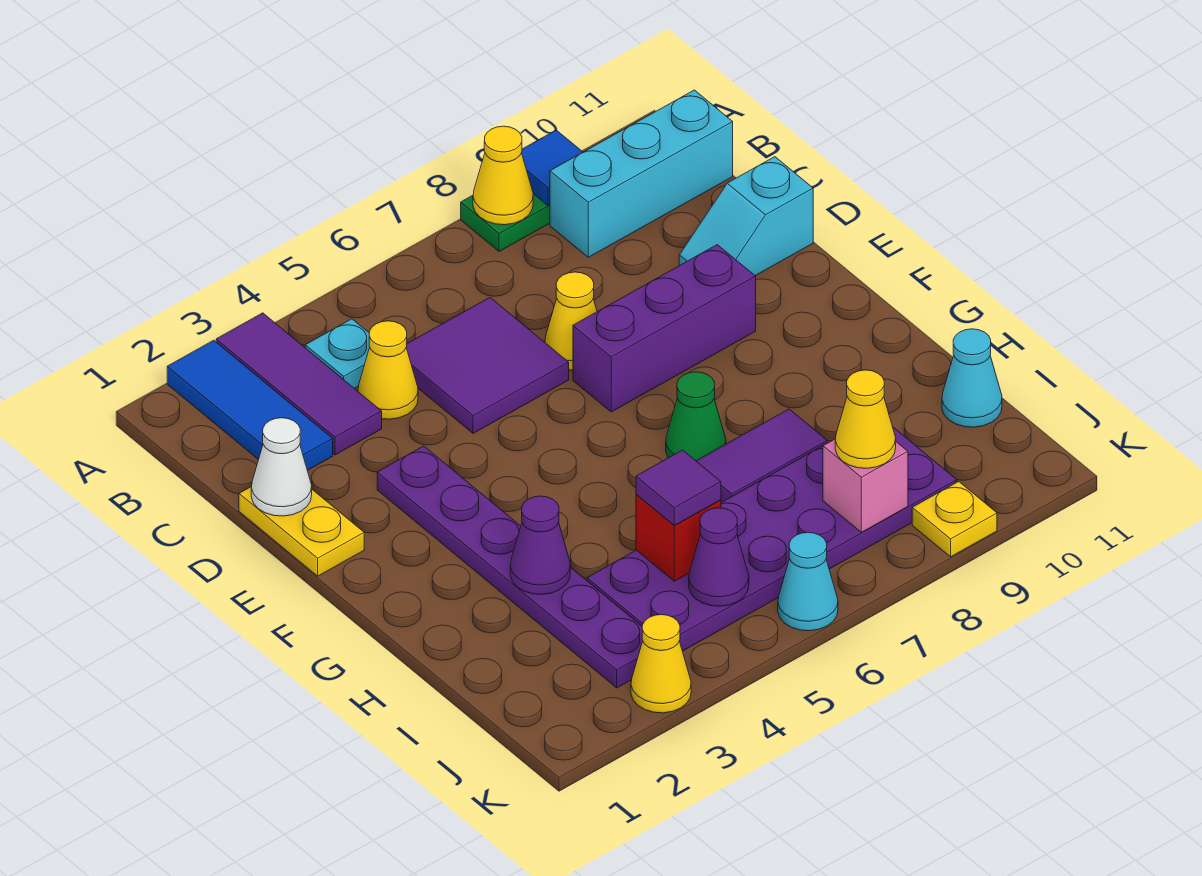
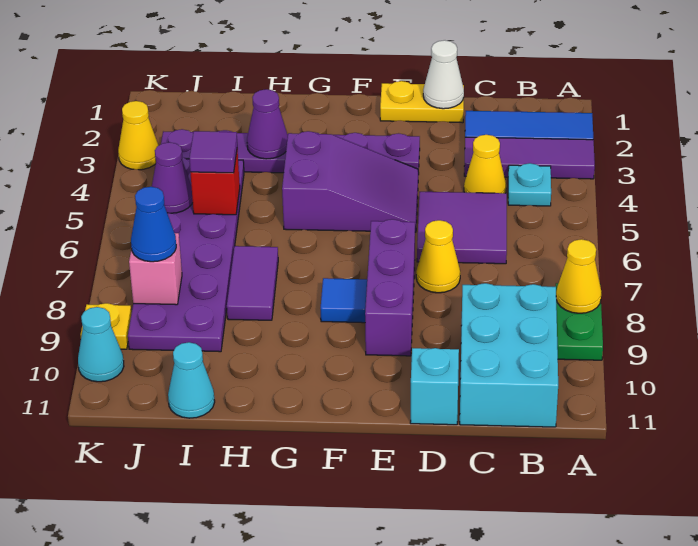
blue tile A9 level 2 -> blue tile F8 level 1
cyan brick B9:B11 level 1 -> cyan brick B9:C11 level 1
none -> purple slope E4:G5 level 1 top G
green cone G7 level 1 -> none
yellow cone J8 level 3 -> blue cone J8 level 3
cyan cone K6 level 1 -> cyan cone K10 level 1

